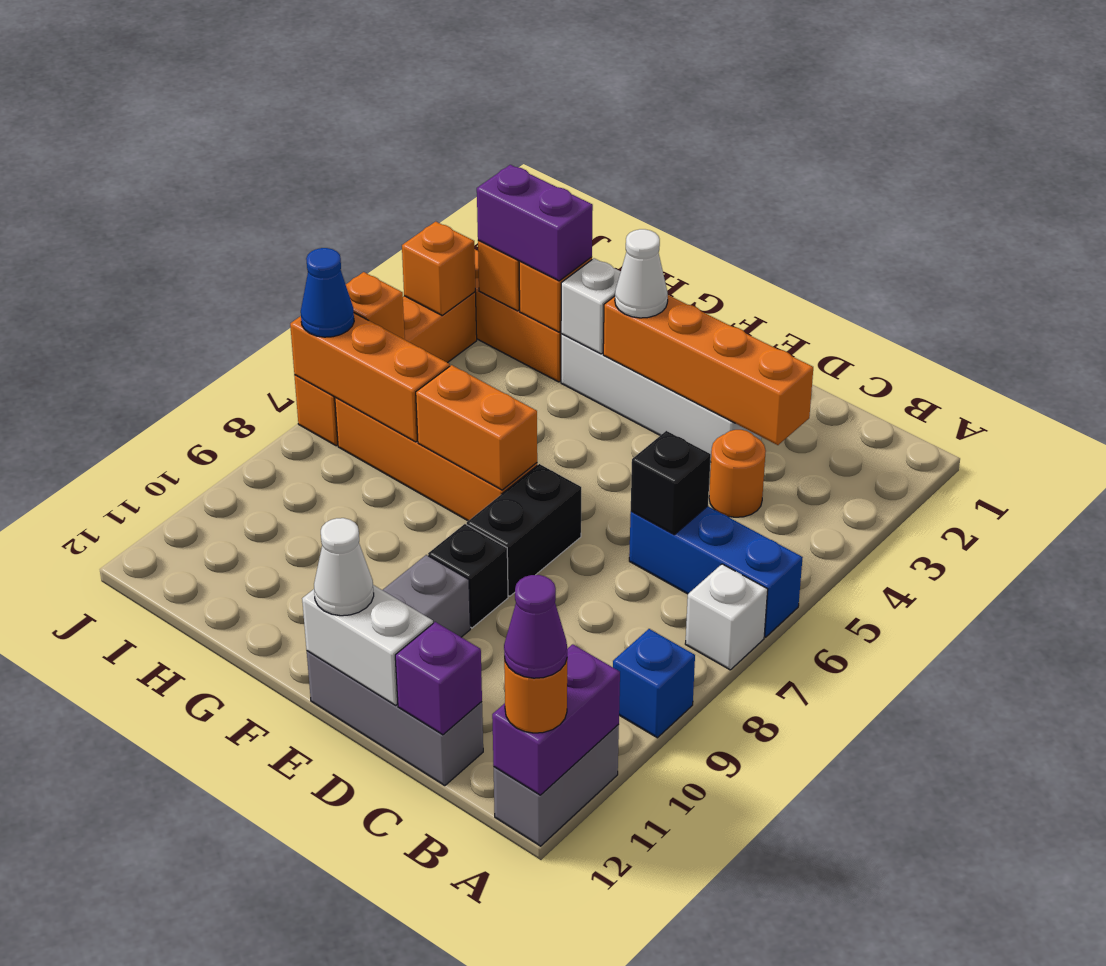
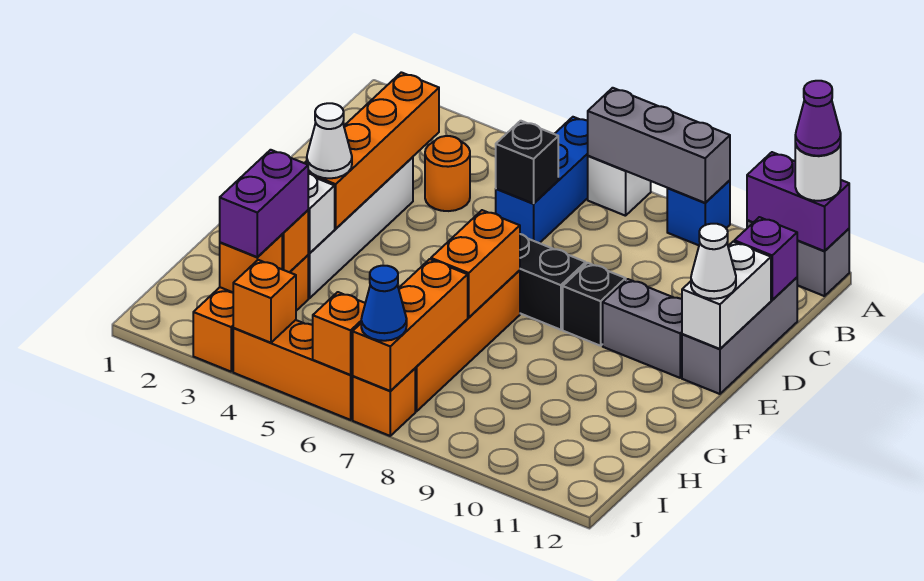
none -> grey brick A7:A9 level 2
orange round brick A12 level 3 -> white round brick A12 level 3

